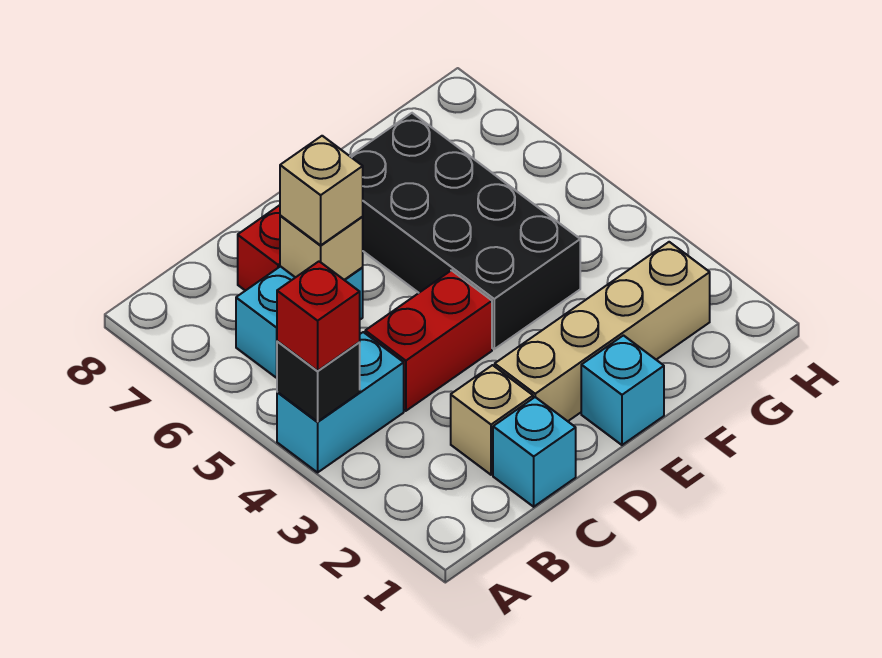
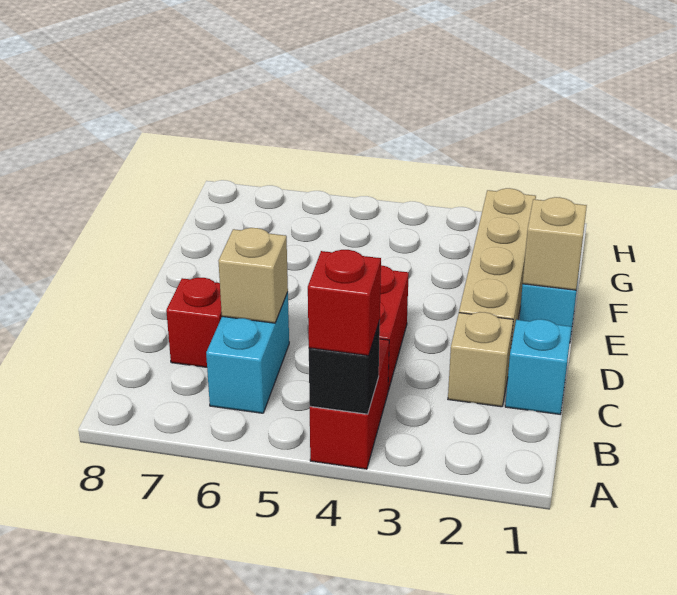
cyan brick A4:B4 level 1 -> red brick A4:B4 level 1
tan brick C6 level 3 -> tan brick E1 level 2
black brick E4:F7 level 1 -> none

